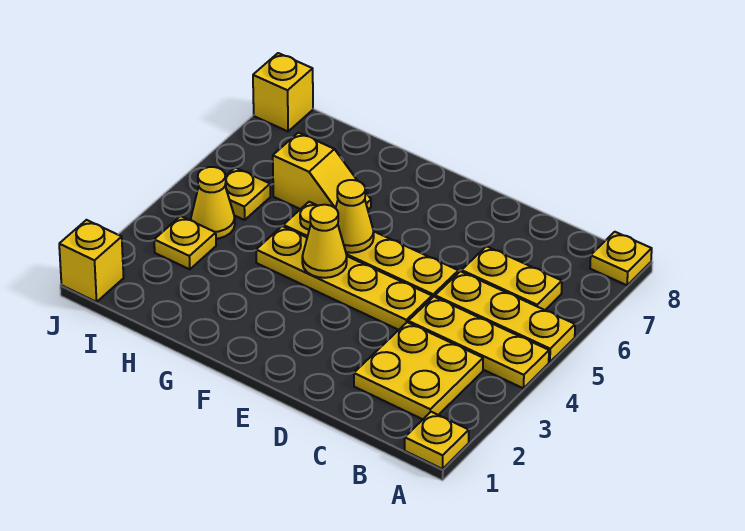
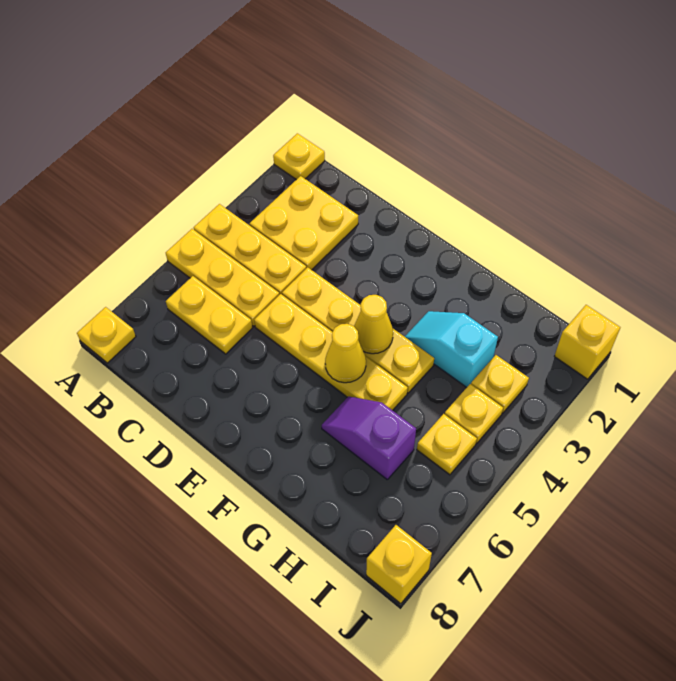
none -> cyan slope G3:H3 level 1 top H
yellow slope G6:H6 level 1 top H -> purple slope G6:H6 level 1 top H
yellow cone I4 level 1 -> yellow plate I4 level 1

